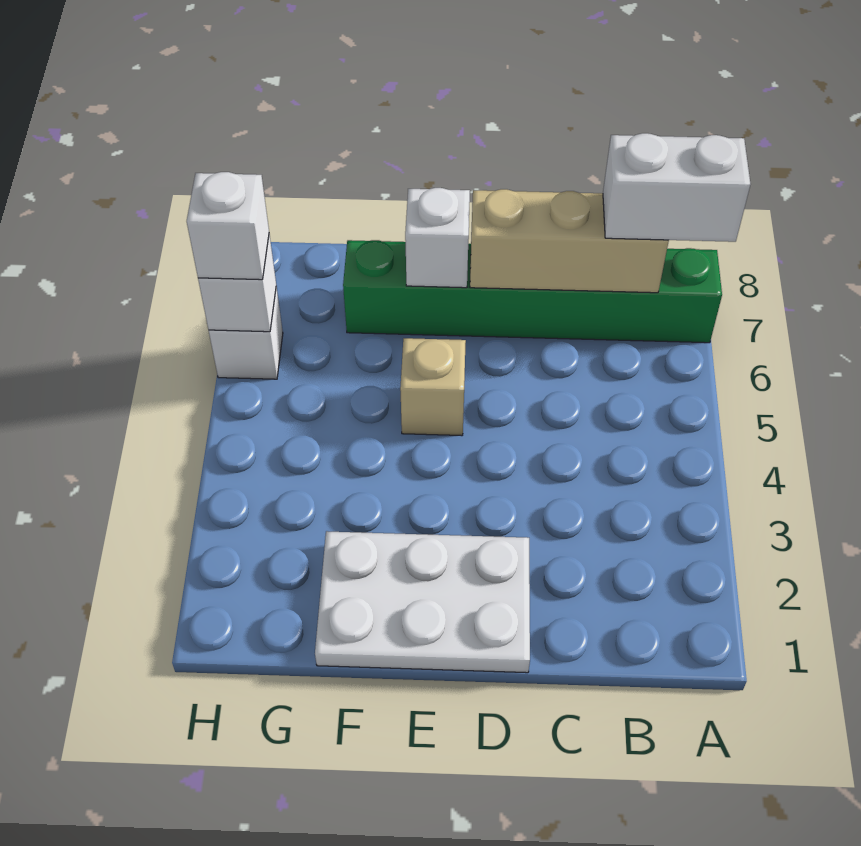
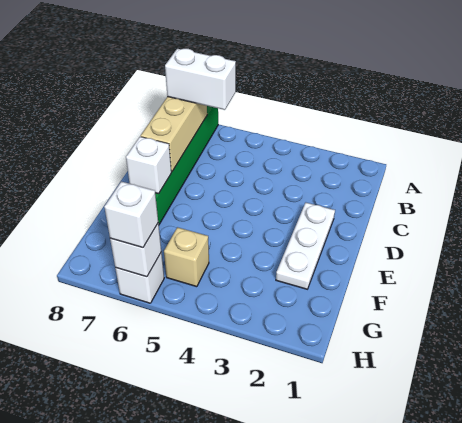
white brick A7:B7 level 3 -> white brick B6:B7 level 3
white plate D1:F2 level 1 -> white plate D2:F2 level 1
tan brick E5 level 1 -> tan brick G5 level 1

